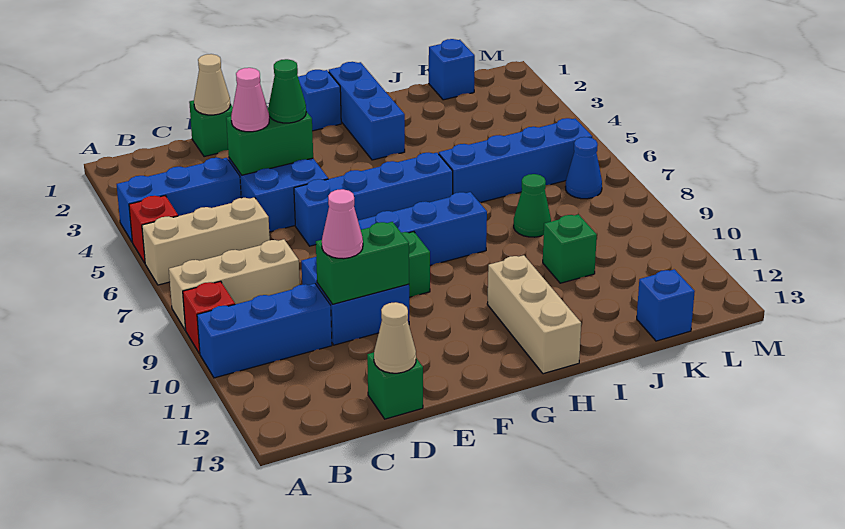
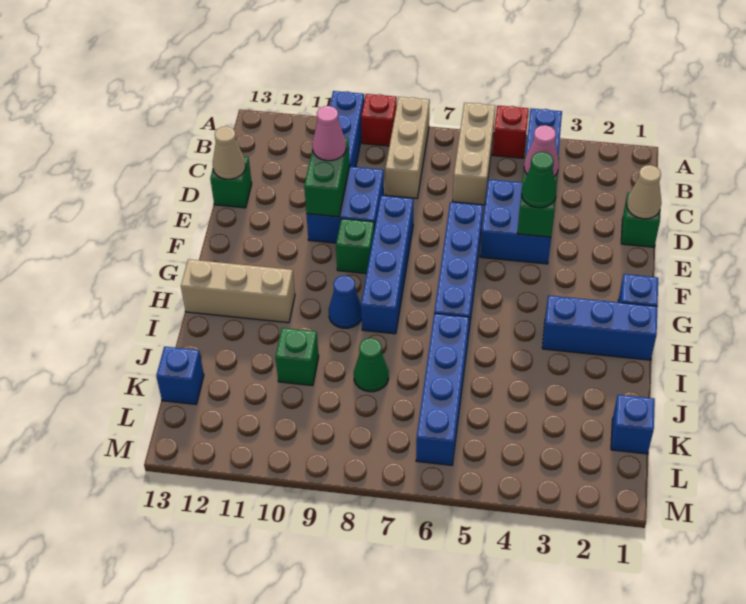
blue cone L7 level 1 -> blue cone H9 level 1

